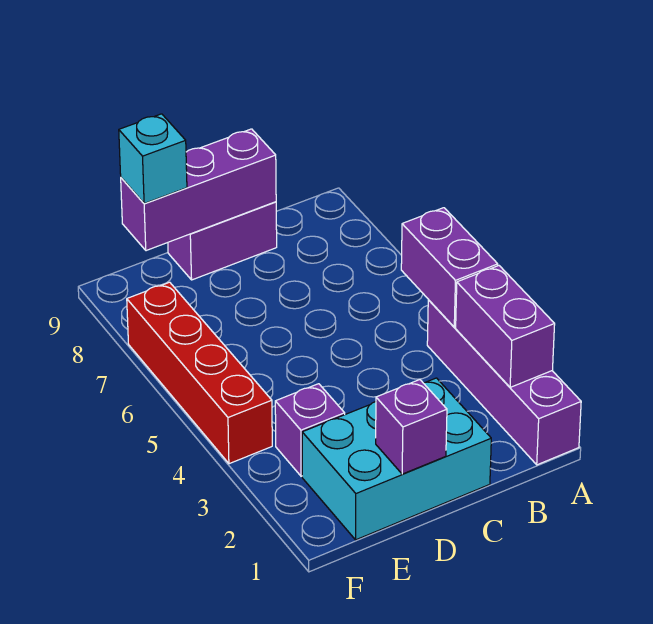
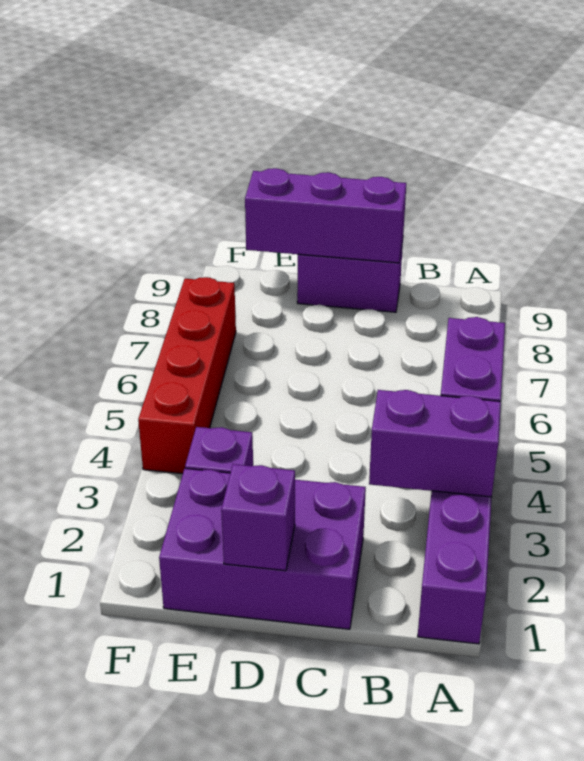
purple brick A2:A3 level 2 -> purple brick A3:B3 level 2
cyan brick C1:E2 level 1 -> purple brick C1:E2 level 1
cyan brick E9 level 3 -> none

